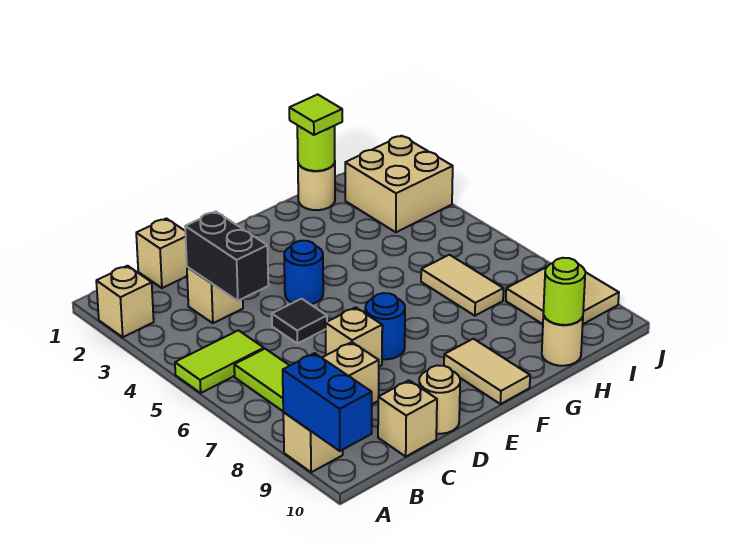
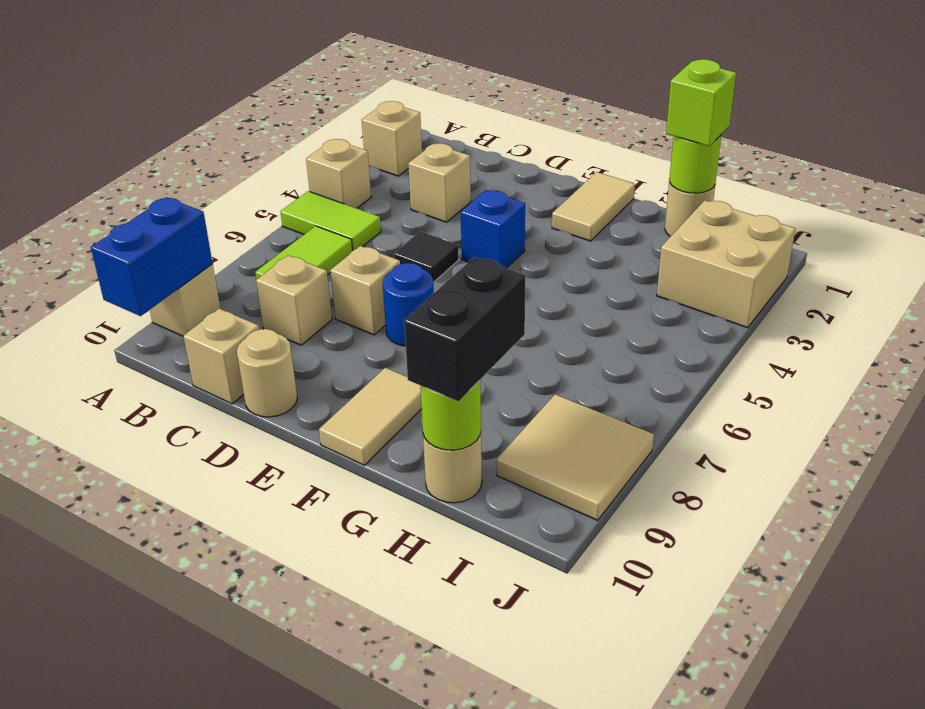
tan brick C1 level 1 -> tan brick A4 level 1
black brick C3:C4 level 2 -> black brick H9:H10 level 3
blue round brick E4 level 1 -> blue brick E4 level 1
lime tile H1 level 3 -> lime brick H1 level 3
tan tile H6:H7 level 1 -> tan tile F1:F2 level 1

